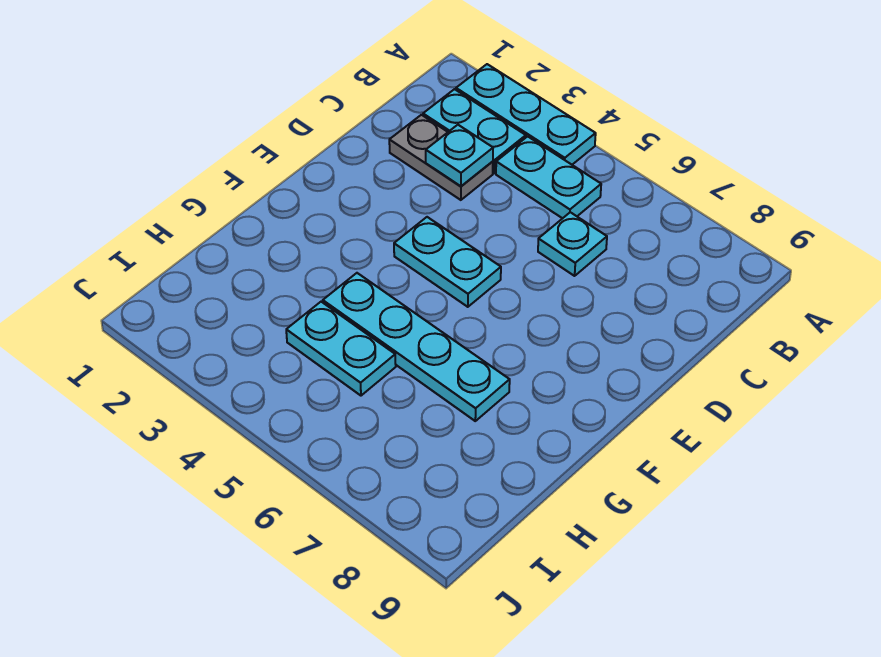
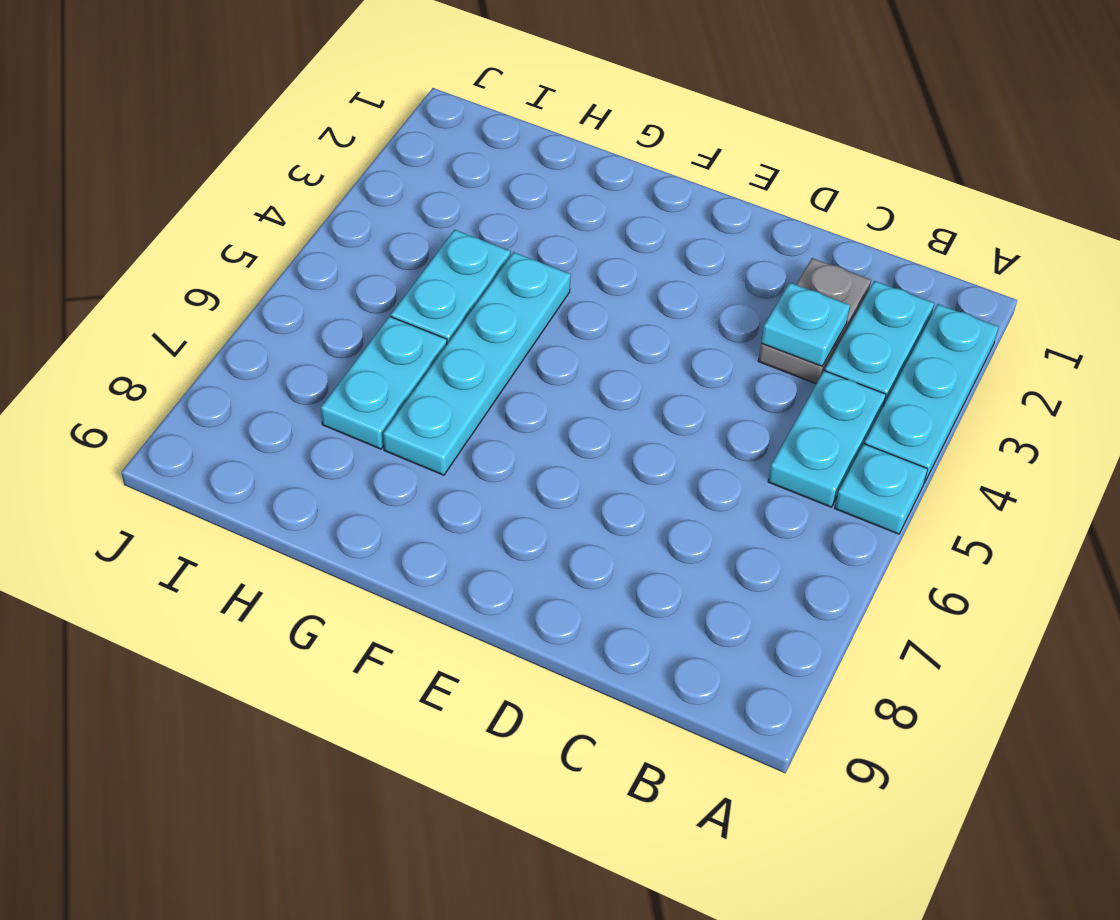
cyan plate C6 level 1 -> cyan plate A5 level 1
cyan plate E4:E5 level 1 -> cyan plate H6:H7 level 1

